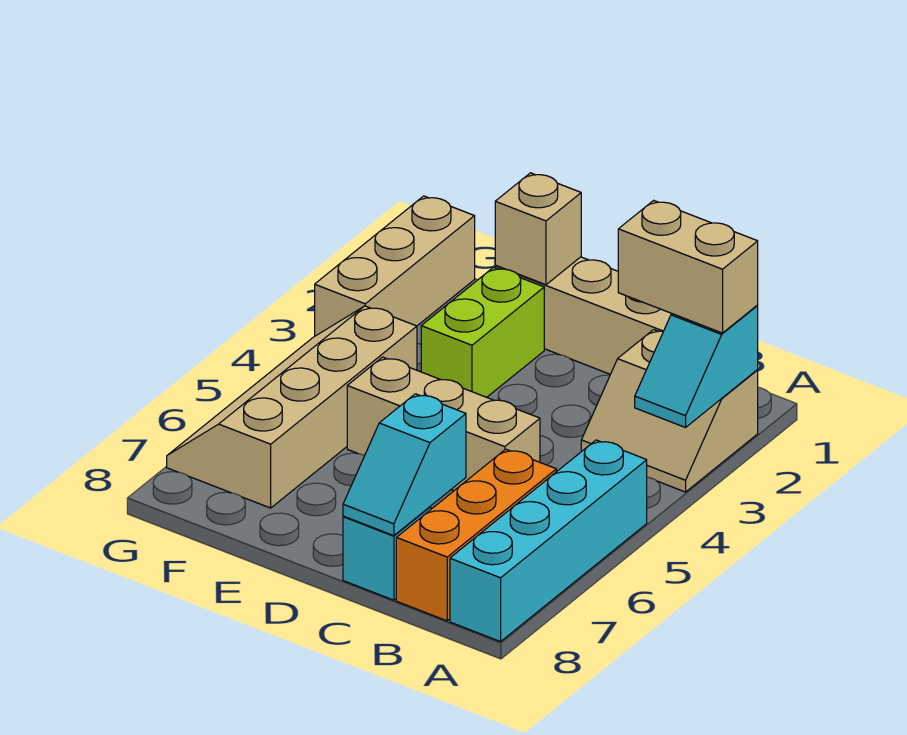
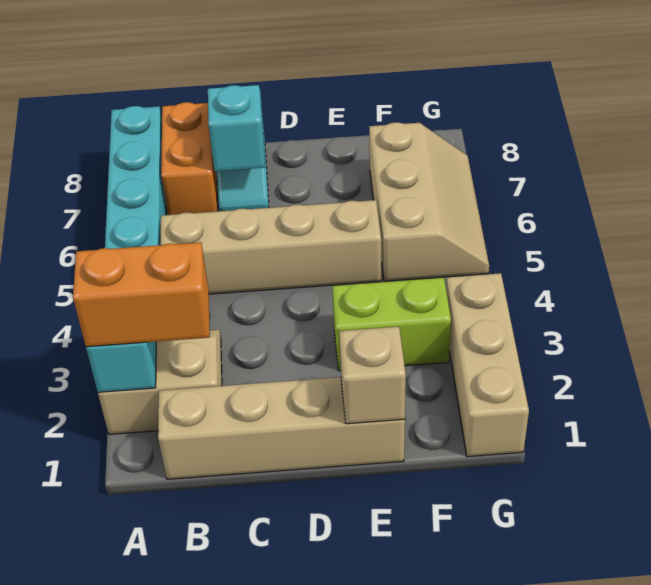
tan brick A2:B2 level 3 -> orange brick A2:B2 level 3
orange brick B6:B8 level 1 -> orange brick B7:B8 level 1
tan brick C5:E5 level 1 -> tan brick B5:E5 level 1
lime brick E2:E3 level 1 -> lime brick E3:F3 level 1
tan slope F4:G7 level 1 top F -> tan slope F5:G7 level 1 top F

